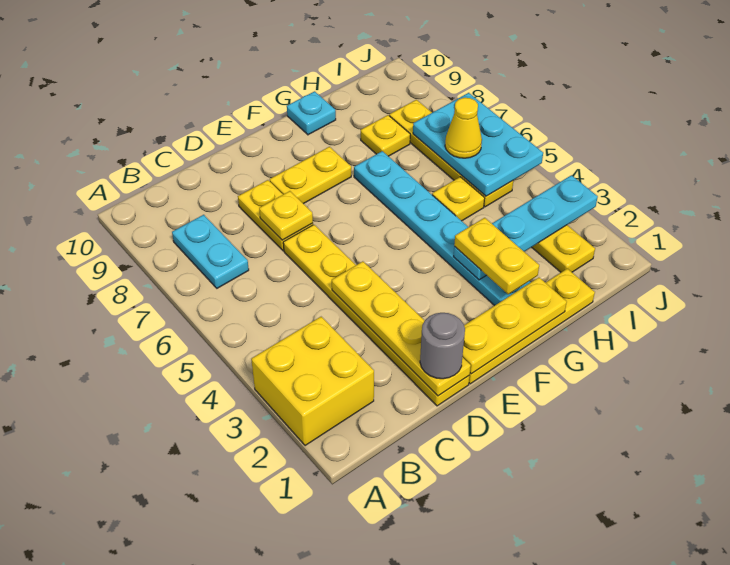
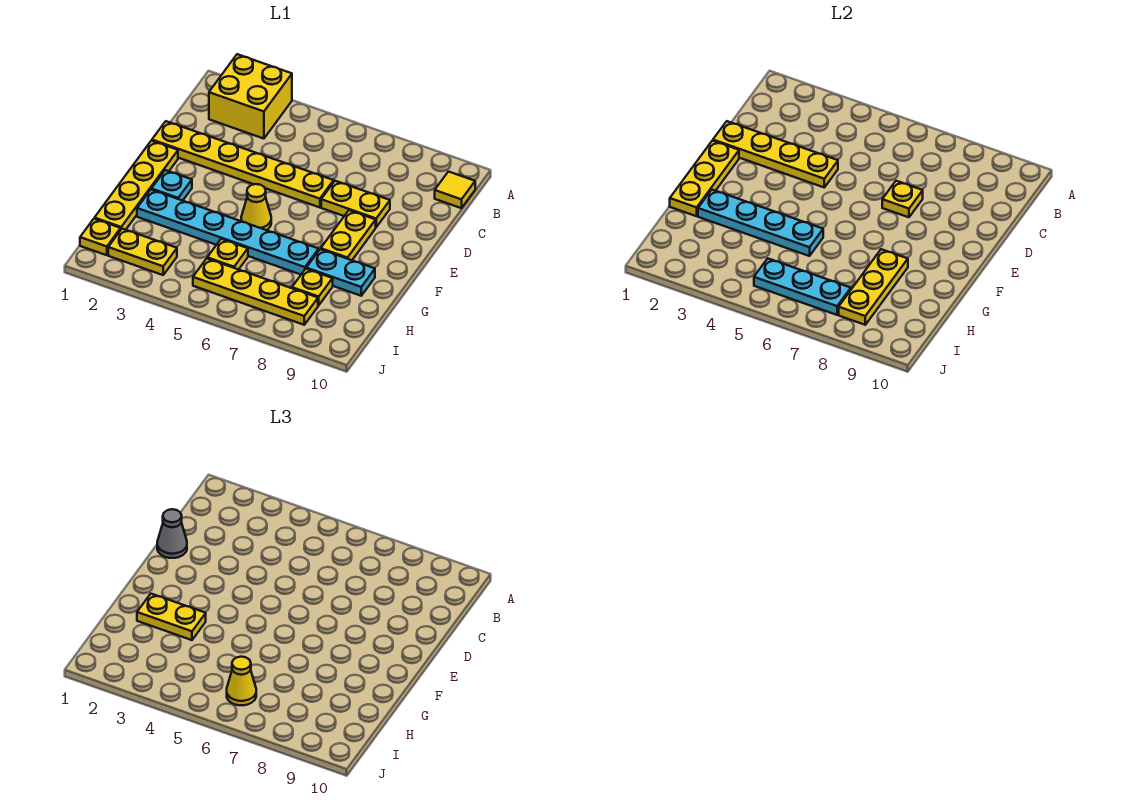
cyan plate B7:B8 level 1 -> cyan plate G8:G9 level 1
none -> yellow tile B10 level 1
grey round brick D1 level 3 -> grey cone D1 level 3
none -> yellow cone F5 level 1
cyan plate G3:J3 level 2 -> cyan plate G2:G5 level 2
none -> yellow plate G8:I8 level 2
cyan plate G10 level 1 -> cyan plate F2 level 1
none -> yellow plate I1 level 1
cyan plate I5:J7 level 2 -> cyan plate I5:I7 level 2

